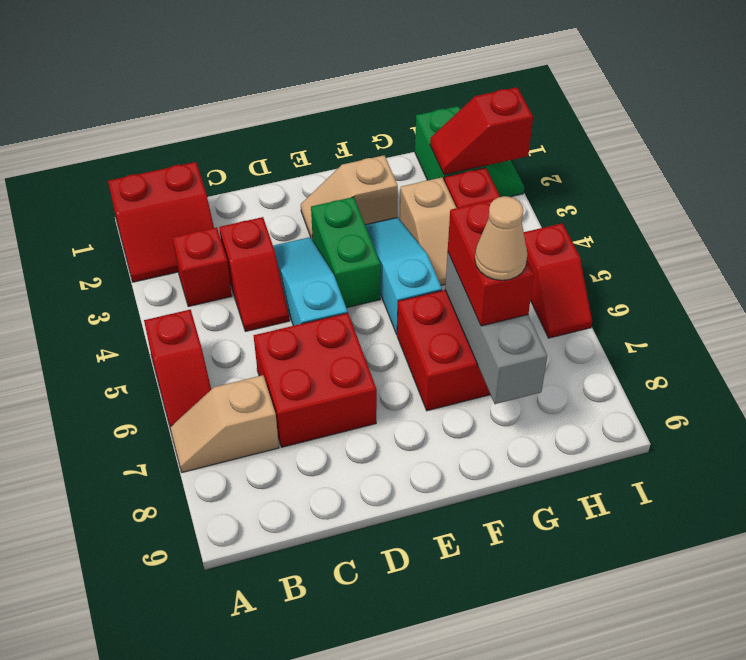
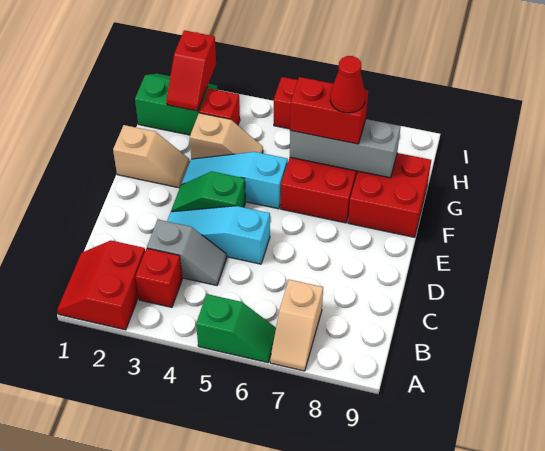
red slope A1:B2 level 1 top 1 -> red slope A1:B2 level 1 top 2
red slope A5:A6 level 1 top 5 -> green slope A5:A6 level 1 top 5
red slope C3:C4 level 1 top 3 -> grey slope C3:C4 level 1 top 3
red brick C6:D7 level 1 -> red brick F8:G9 level 1
tan slope E2:F2 level 1 top F -> tan slope F1:F2 level 1 top 1
green brick E3:E4 level 1 -> green slope E3:E4 level 1 top 4
tan cone G7 level 4 -> red cone G7 level 4

